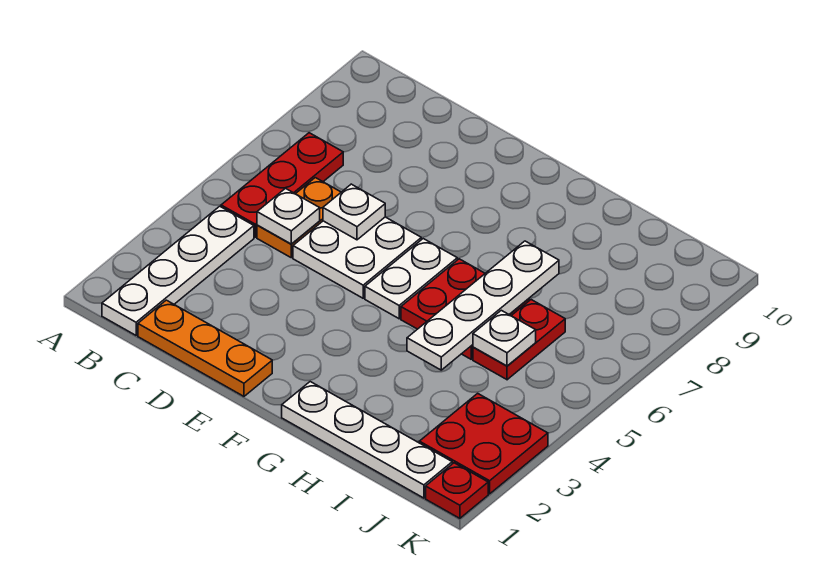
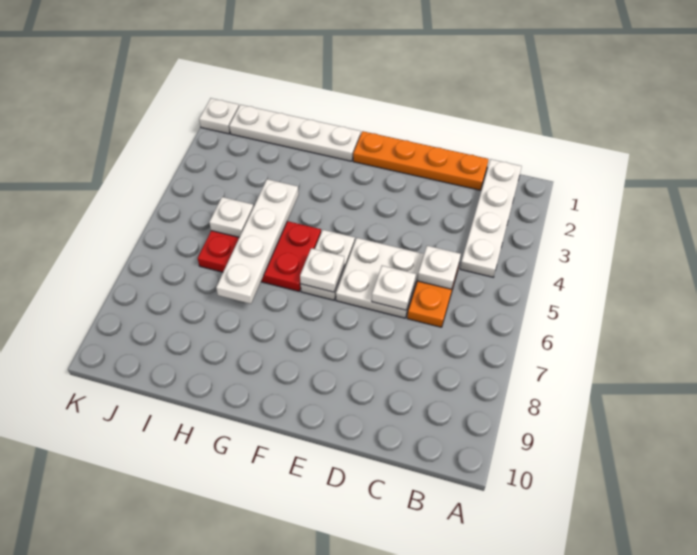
red plate B5:B7 level 1 -> none
orange plate C1:E1 level 1 -> orange plate C1:F1 level 1
none -> white plate F6 level 2
red plate J2:K3 level 1 -> none
red plate K1 level 1 -> white plate K1 level 1

